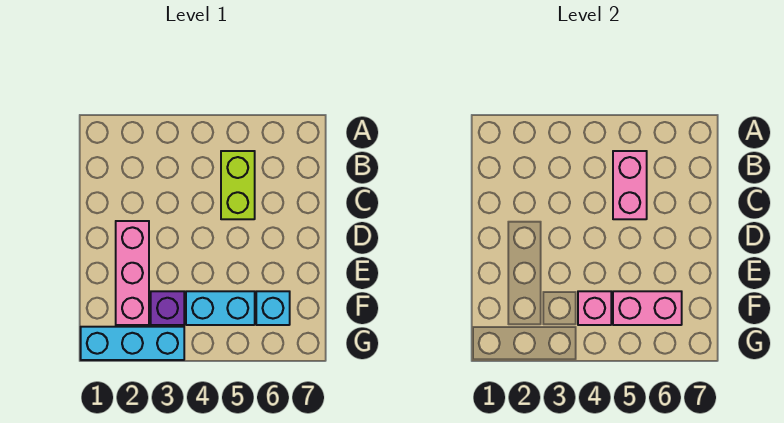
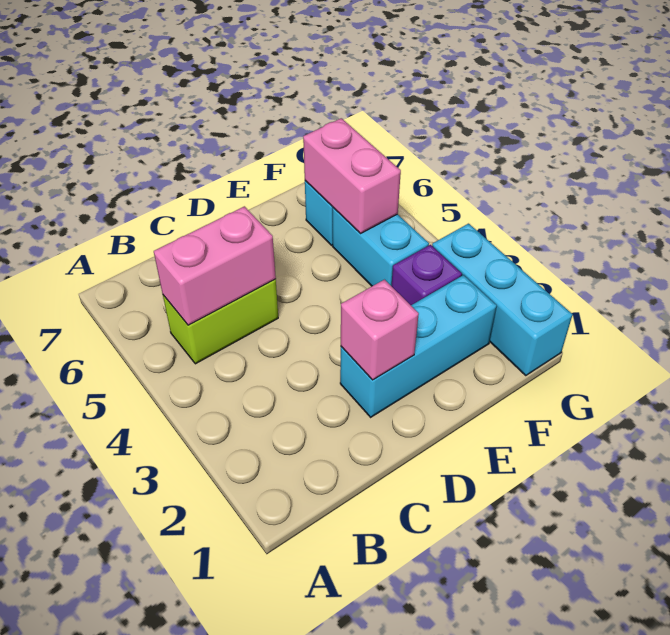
pink brick D2:F2 level 1 -> cyan brick D2:F2 level 1
pink brick F4 level 2 -> pink brick D2 level 2

